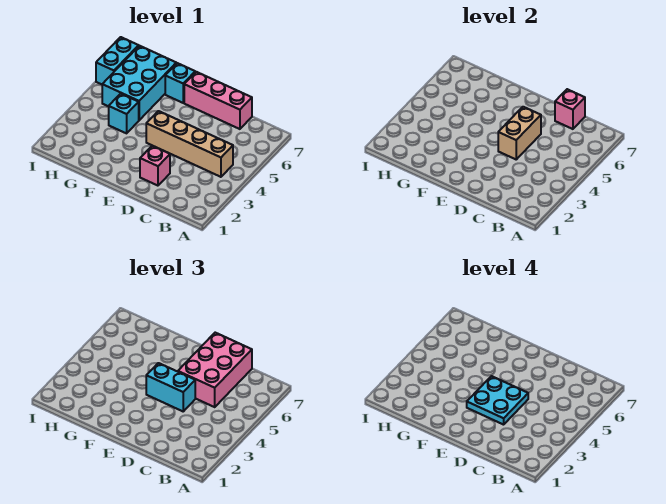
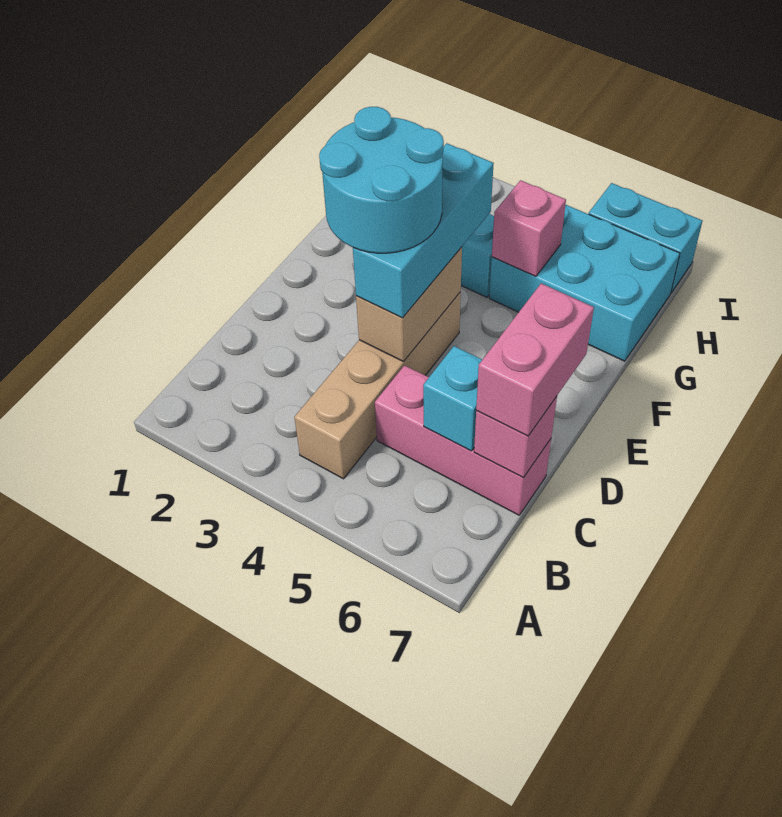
pink brick C5:D7 level 3 -> pink brick C7:D7 level 3
pink brick C7:E7 level 1 -> pink brick C5:C7 level 1
pink brick D2 level 1 -> pink brick G5 level 2
cyan plate D3:E4 level 4 -> cyan round brick D3:E4 level 4
tan brick D4:D5 level 2 -> tan brick D4:E4 level 2
cyan brick D4:E4 level 3 -> cyan brick D4:F4 level 3
cyan brick F7 level 1 -> cyan brick C6 level 2

